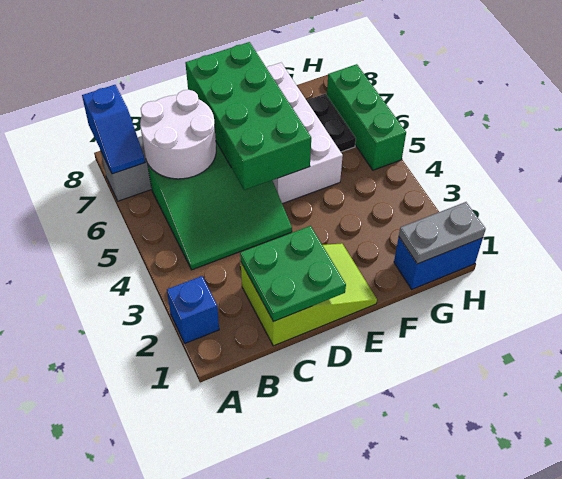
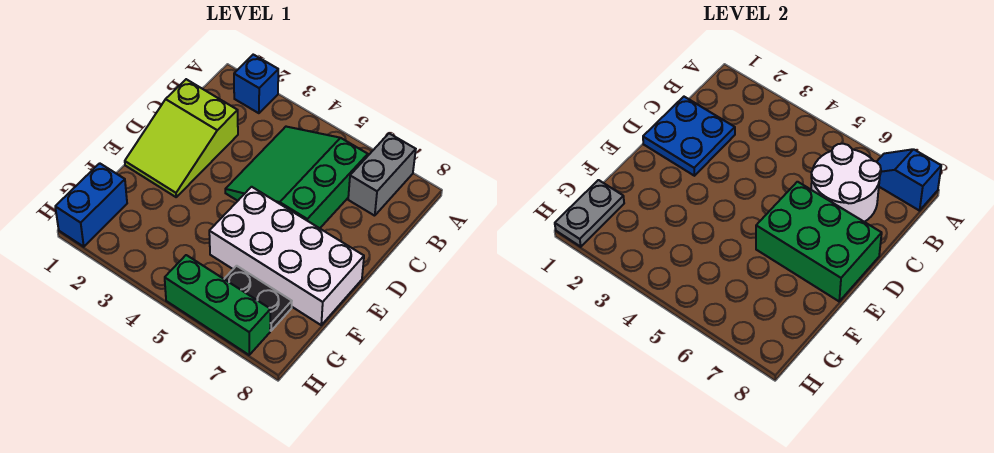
green plate C1:D2 level 2 -> blue plate C1:D2 level 2
green brick D5:E8 level 2 -> green brick D6:E8 level 2

